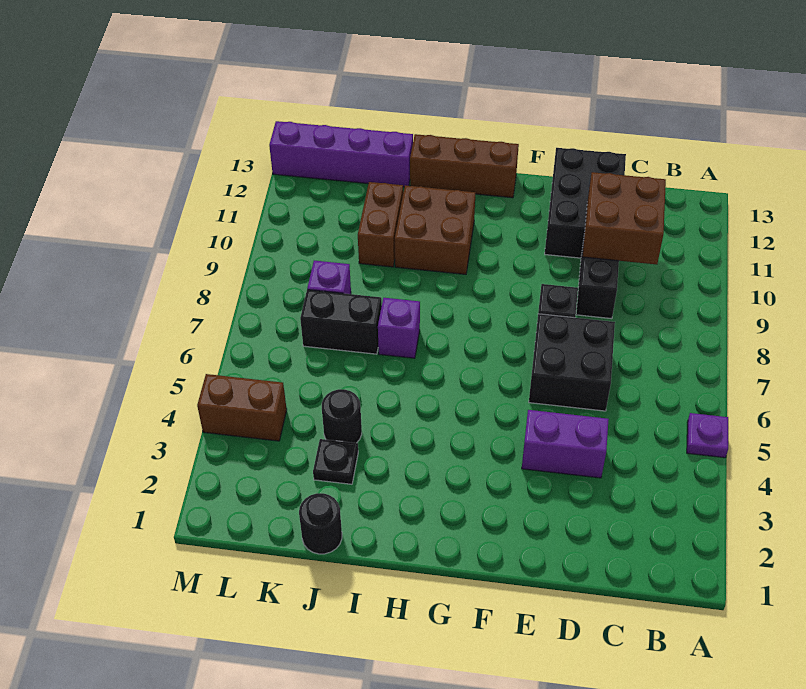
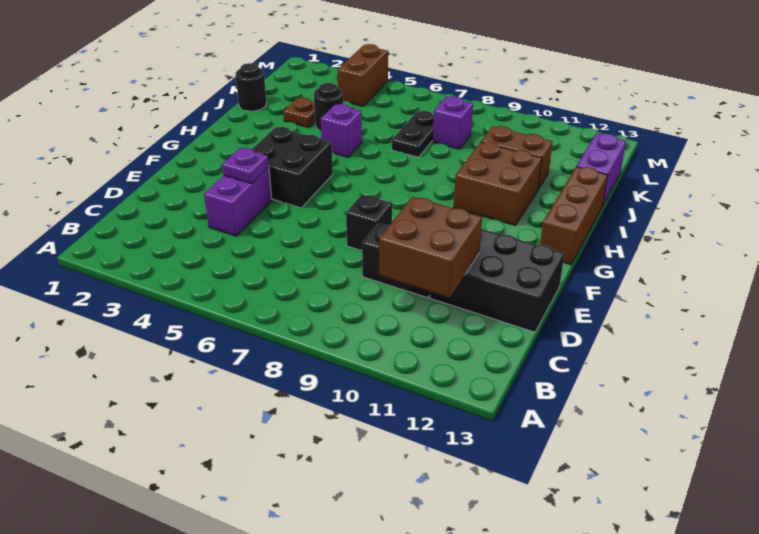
purple plate A5 level 1 -> purple plate E4 level 2
black brick D6:E7 level 1 -> black brick F4:G5 level 1
purple brick I7 level 1 -> purple brick I5 level 1
black plate J3 level 1 -> brown plate J3 level 1
black brick J7:K7 level 1 -> black plate J7:K7 level 1
purple brick J13:M13 level 1 -> purple brick J13:K13 level 1

